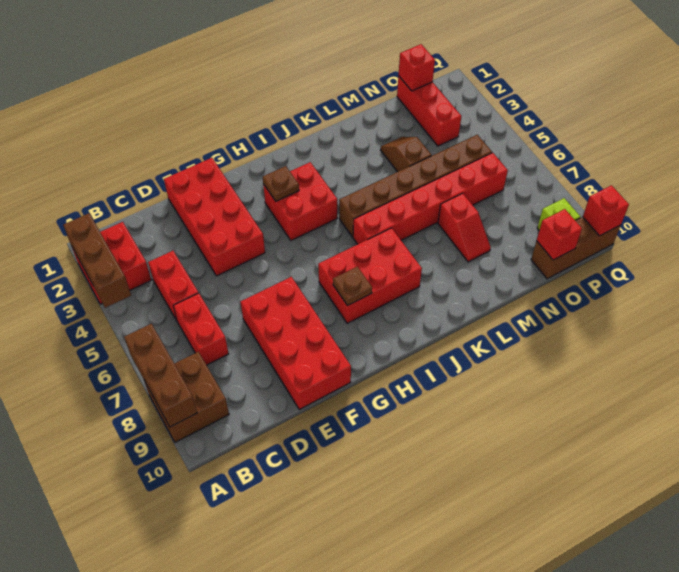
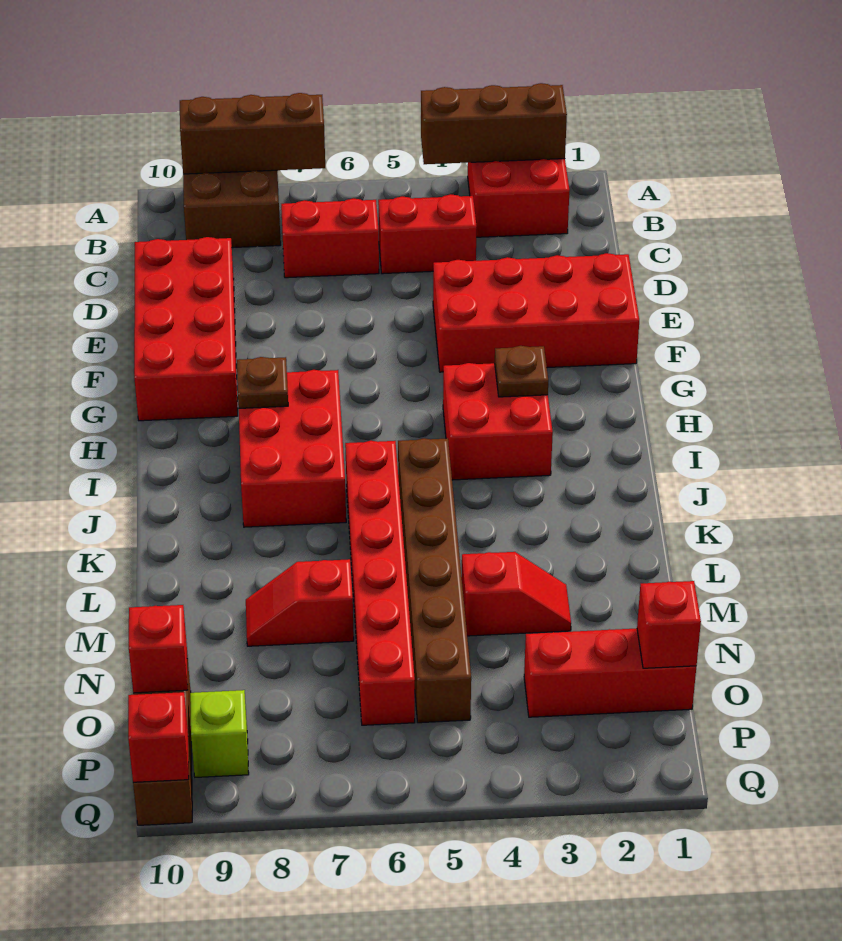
red brick E7:F10 level 1 -> red brick D9:G10 level 1
brown slope M3:M4 level 1 top 4 -> red slope M3:M4 level 1 top 4

